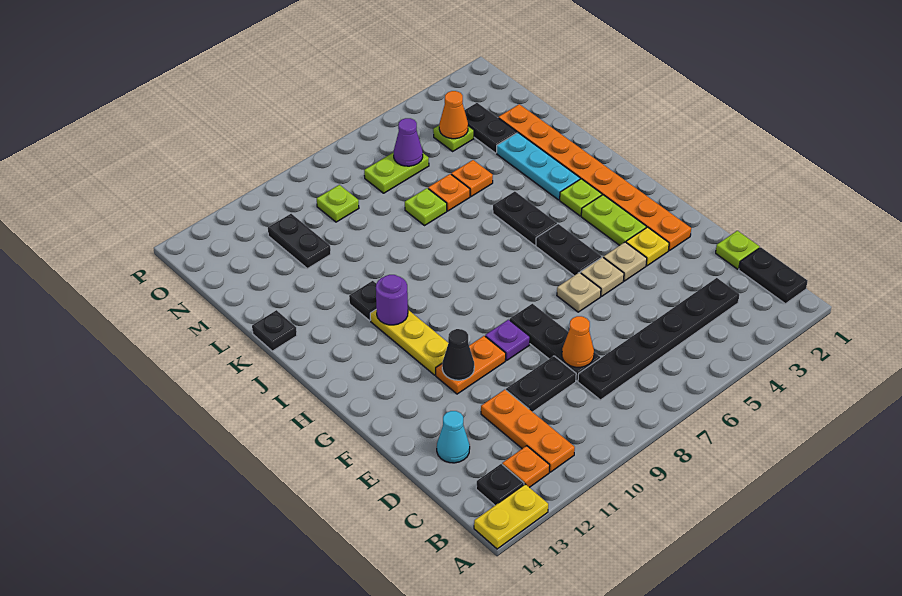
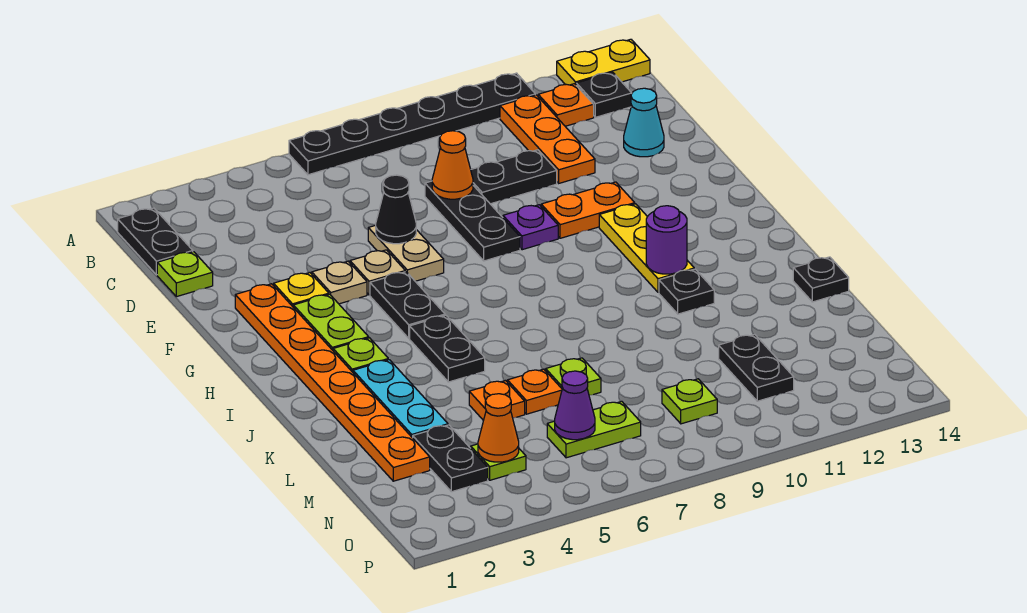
black plate C3:C8 level 1 -> black plate A6:A11 level 1
tan plate F6 level 1 -> tan plate E6:F6 level 1
black cone F11 level 2 -> black cone E6 level 2

